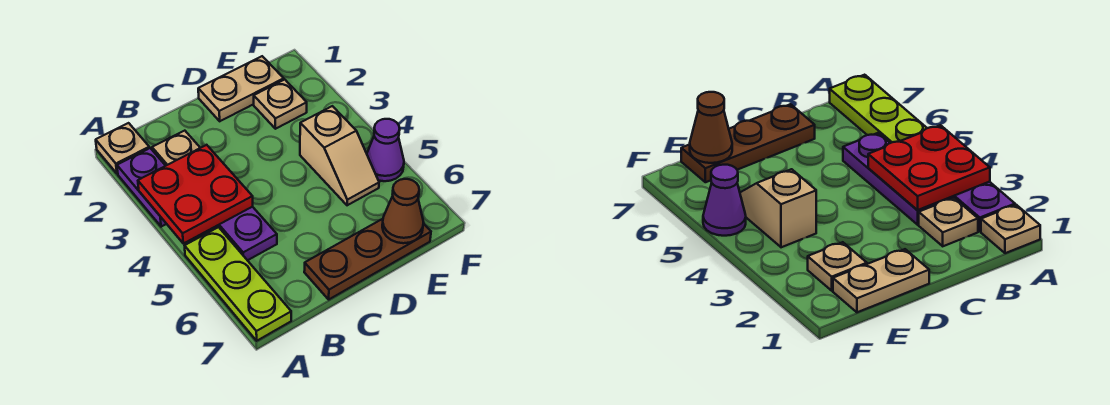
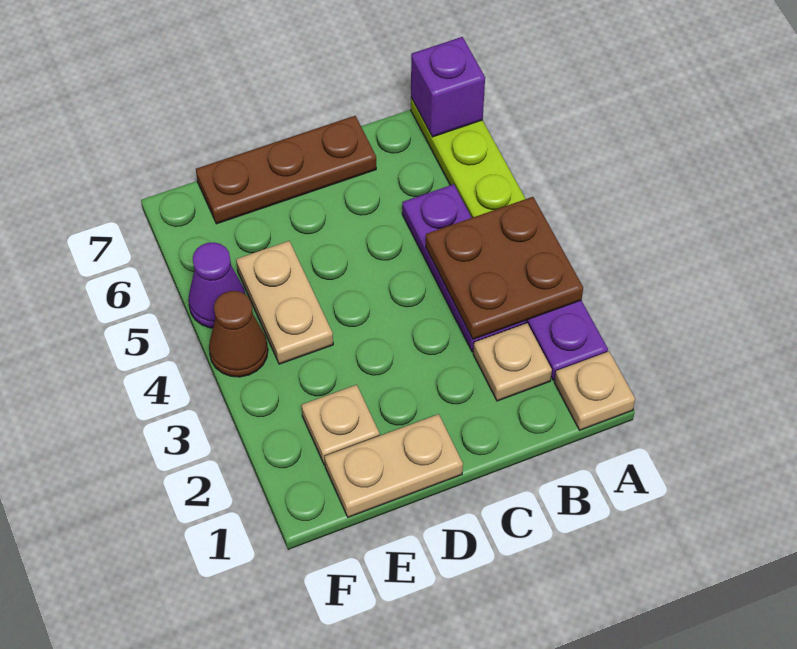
red plate A3:B4 level 2 -> brown plate A3:B4 level 2
none -> purple brick A7 level 2
tan slope E4:E5 level 1 top 4 -> tan plate E4:E5 level 1
brown cone E7 level 2 -> brown cone F4 level 1

